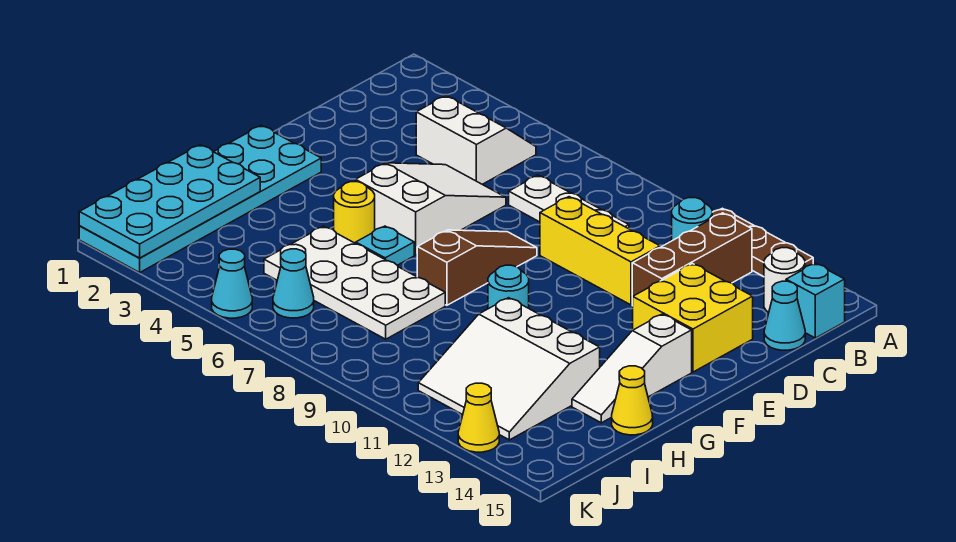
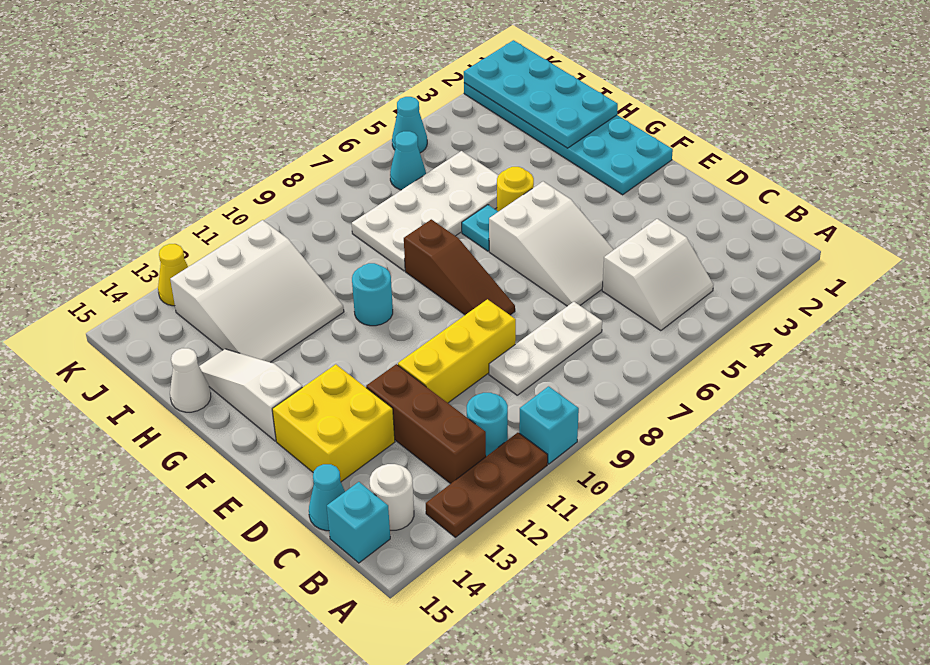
none -> cyan brick A10 level 1
white slope H11:J13 level 1 top H -> white slope H11:J13 level 1 top J
yellow cone H15 level 1 -> white cone H15 level 1

